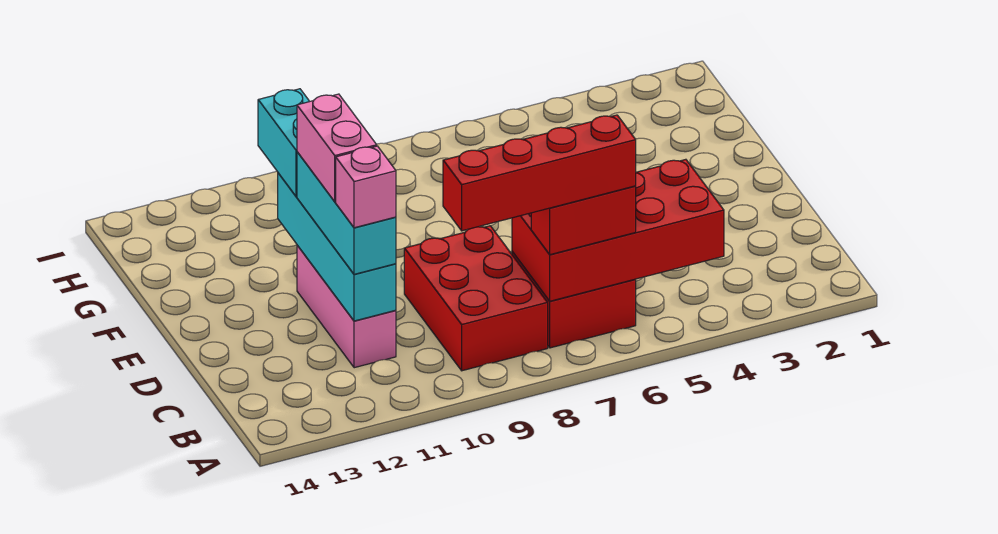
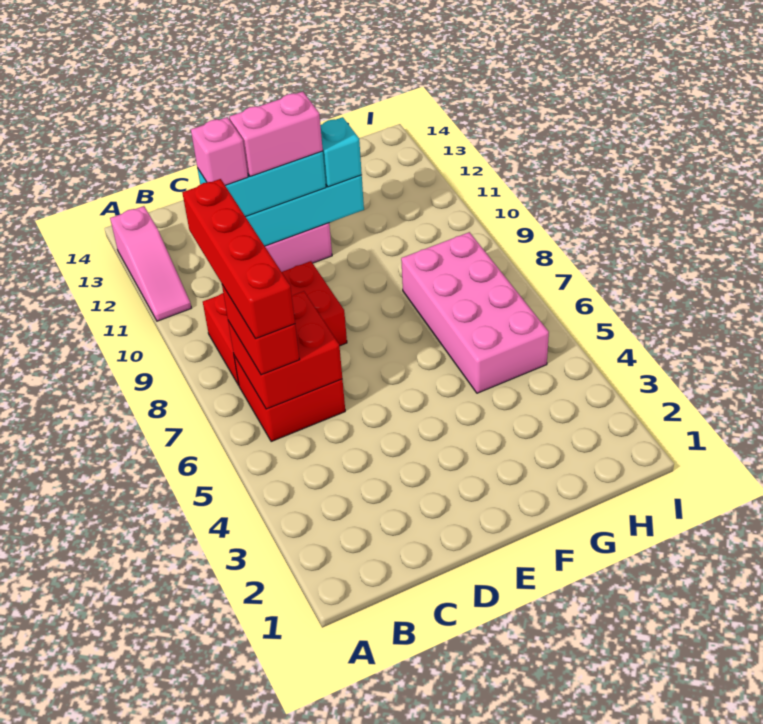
none -> pink slope A11:A13 level 1 top 13
red brick B4:C7 level 2 -> red brick B6:C7 level 2
cyan brick F11:G11 level 3 -> cyan brick F11 level 3
none -> pink brick G5:H8 level 1

